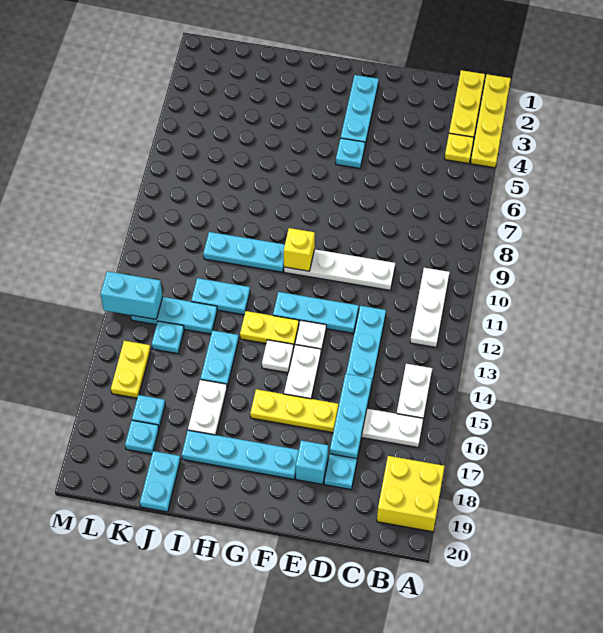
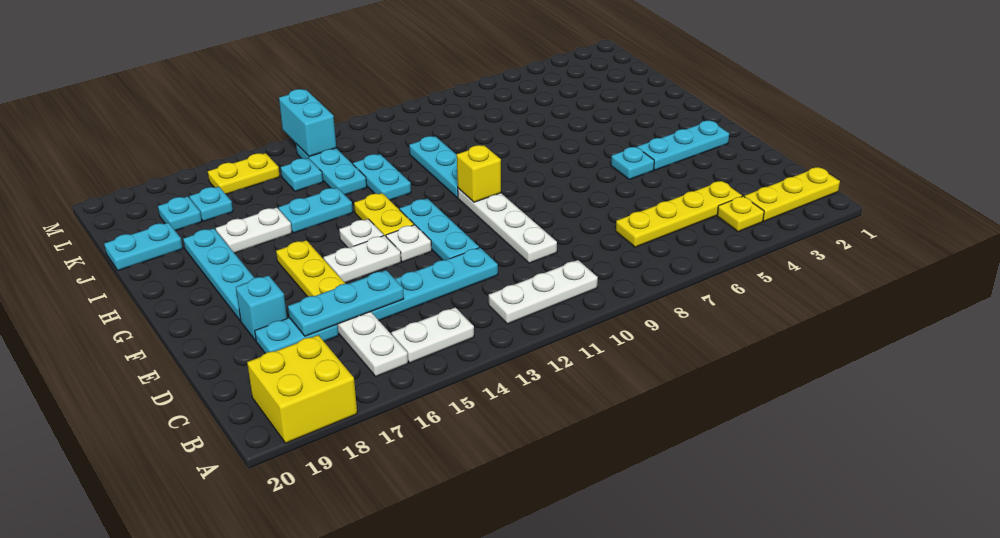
yellow plate A1:A4 level 1 -> yellow plate C4:C7 level 1

